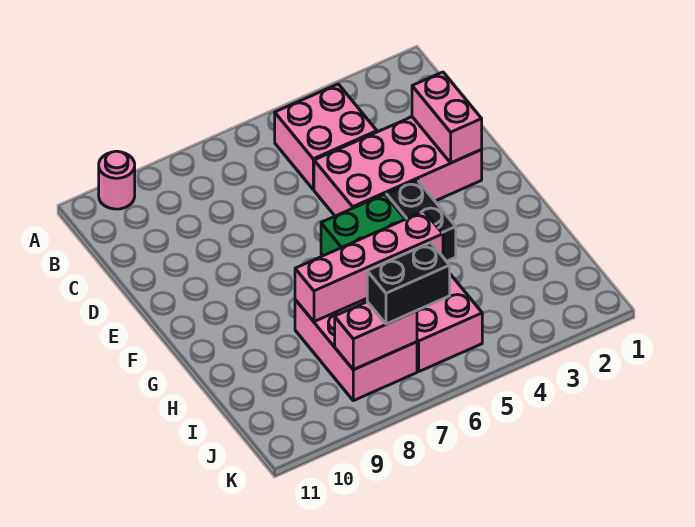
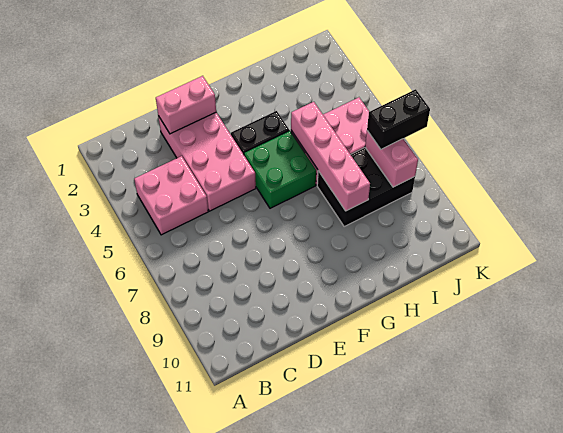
pink round brick A10 level 1 -> none
pink brick H7:J8 level 1 -> black brick H7:J8 level 1
black brick J6:J7 level 3 -> black brick J7:K7 level 3

